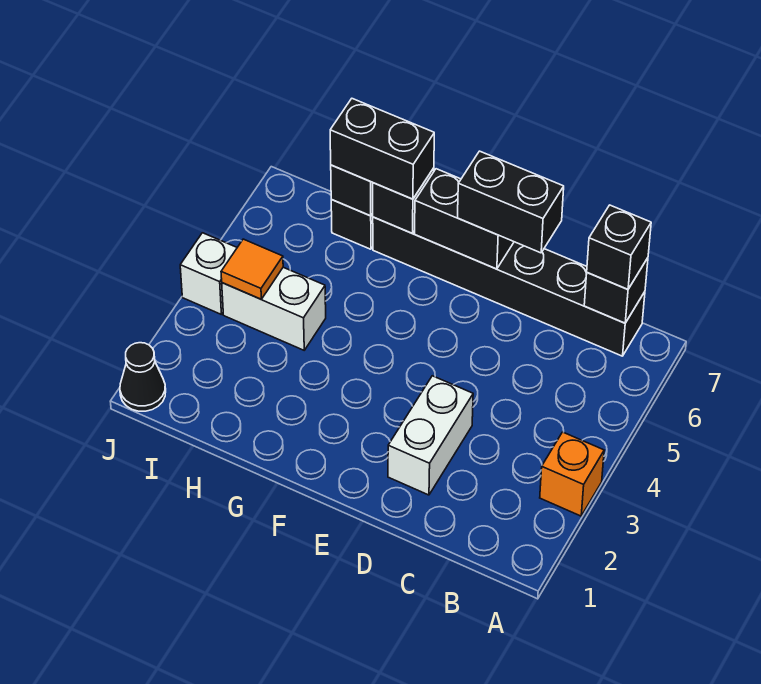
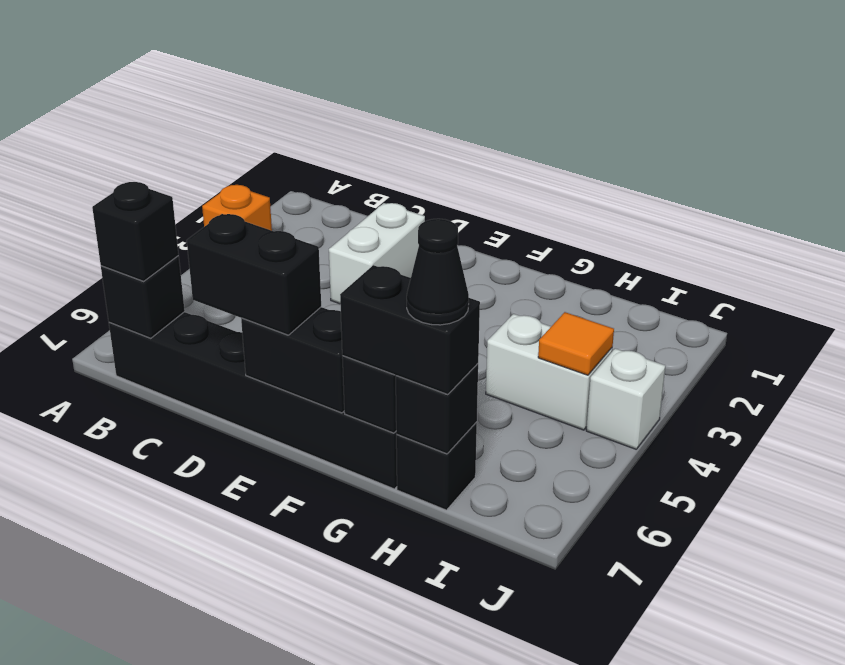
black cone J1 level 1 -> black cone H7 level 4

